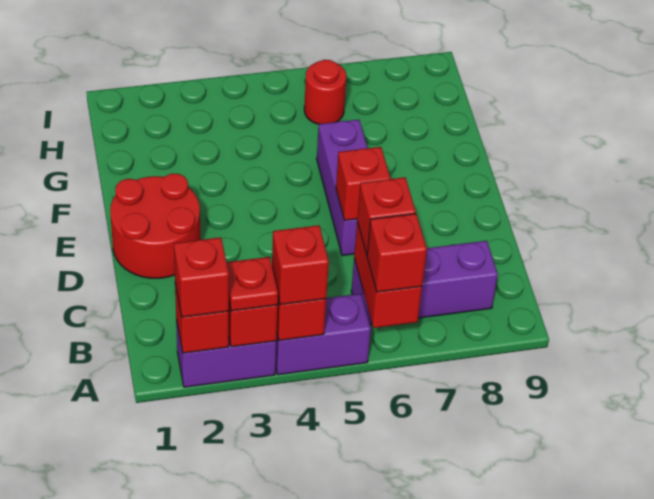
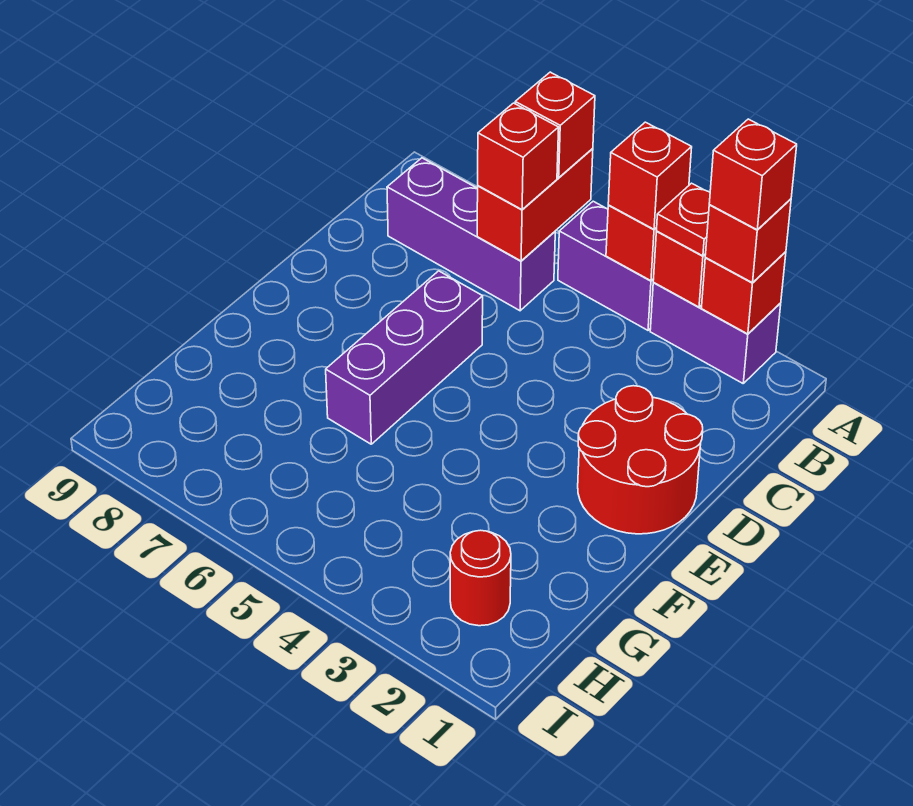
red brick D6 level 2 -> red brick A2 level 4
red round brick H6 level 1 -> red round brick H2 level 1

